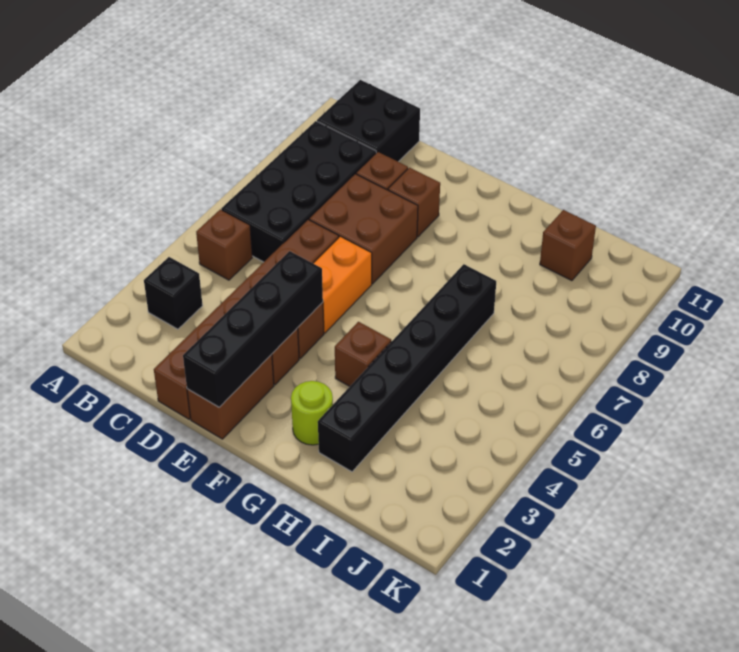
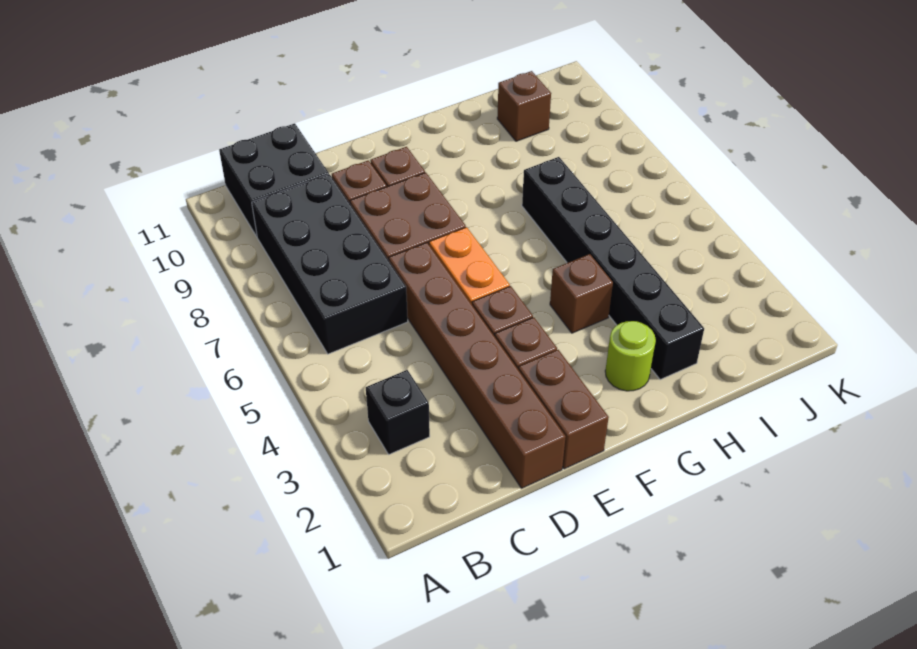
brown brick B5 level 1 -> none
black brick E1:E4 level 2 -> none

